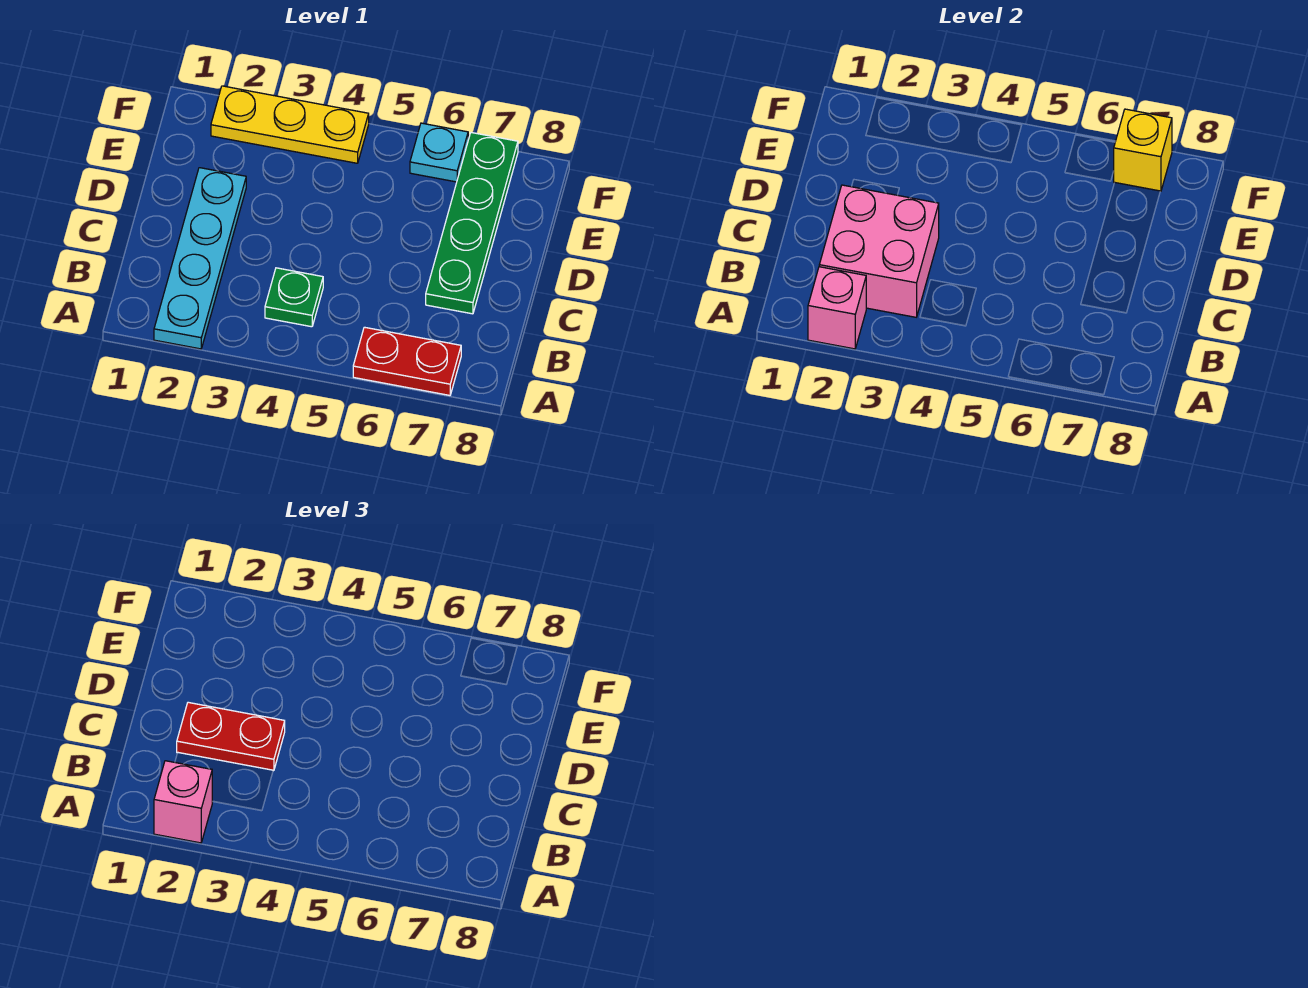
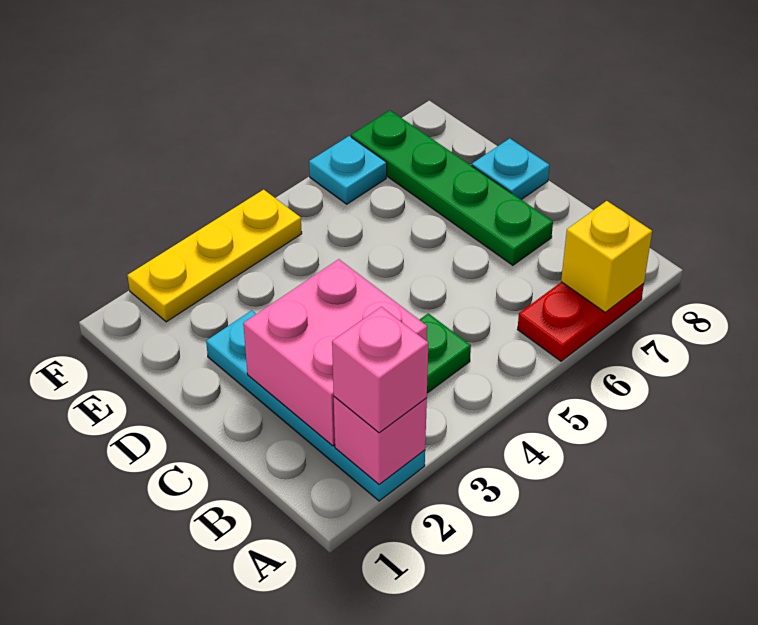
red plate C2:C3 level 3 -> none
none -> cyan plate D8 level 1
yellow brick F7 level 2 -> yellow brick A7 level 2

